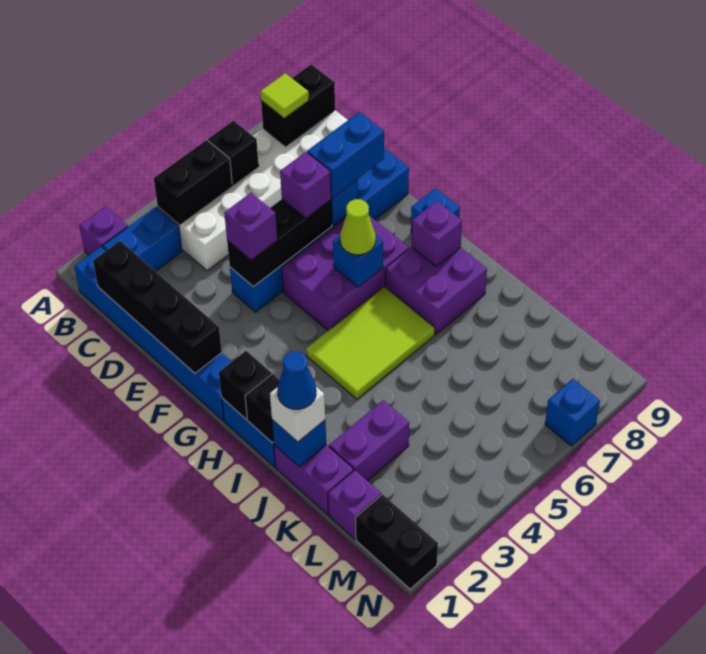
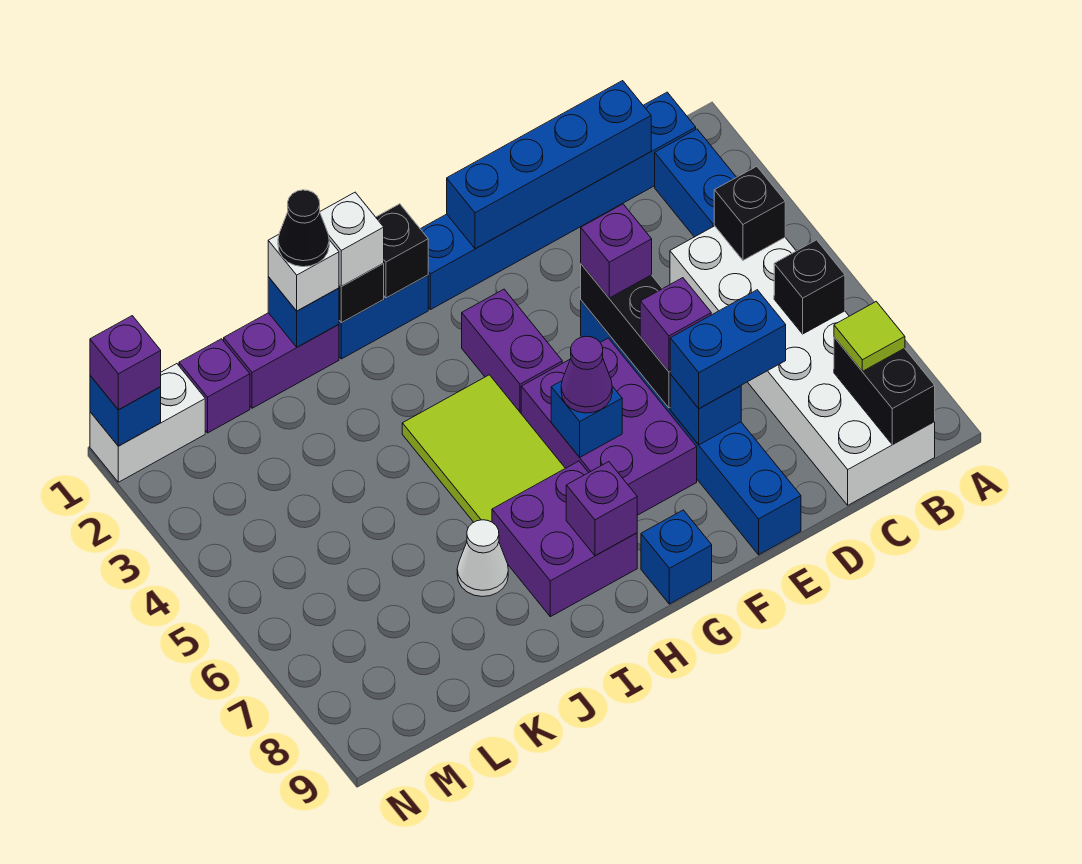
purple brick A2 level 1 -> purple brick N1 level 3
black brick B4:B5 level 2 -> black brick B4 level 2
black brick C1:F1 level 2 -> blue brick C1:F1 level 2
blue brick E7:E8 level 3 -> blue brick D7:E7 level 3
lime cone G6 level 3 -> purple cone G6 level 3
none -> white brick I1 level 3
blue cone J1 level 4 -> black cone J1 level 4
none -> white cone J7 level 1
purple brick K2:K3 level 1 -> purple brick G3:G4 level 1
black brick M1:N1 level 1 -> white brick M1:N1 level 1
blue brick N7 level 1 -> blue brick N1 level 2

